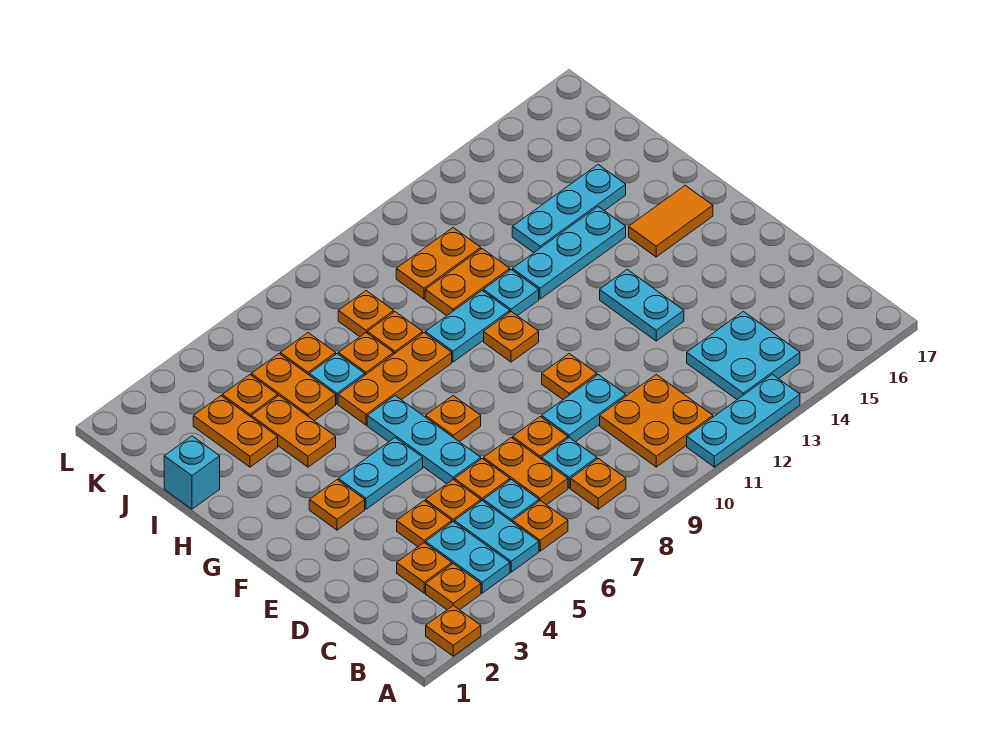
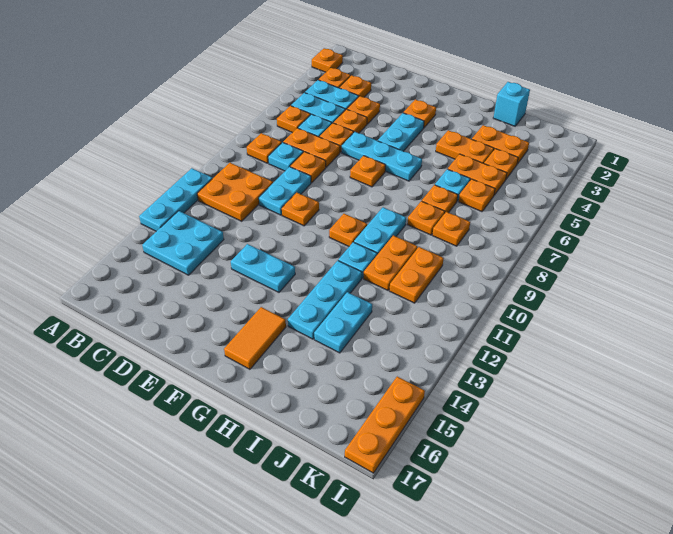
orange plate H6:H8 level 1 -> orange plate L15:L17 level 1
cyan plate I13:I15 level 1 -> cyan plate I13:I14 level 1

